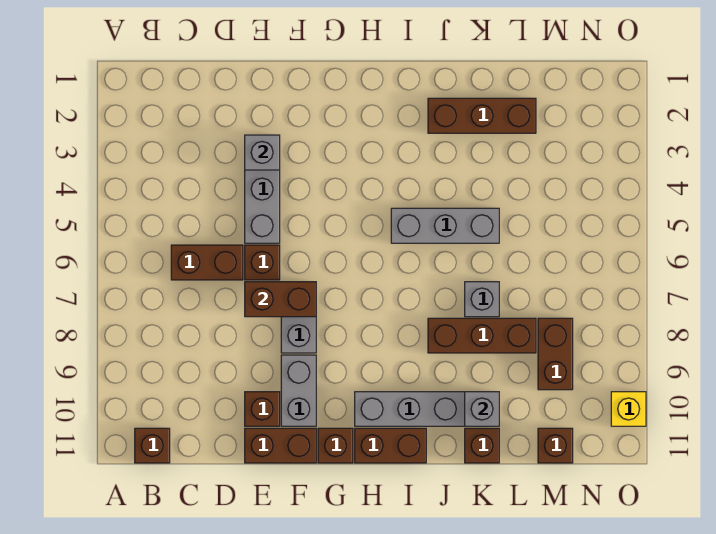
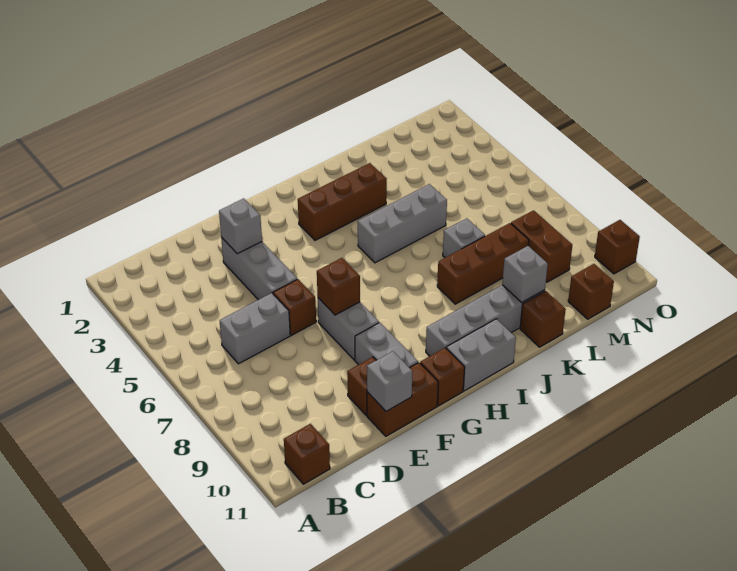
brown brick C6:D6 level 1 -> grey brick C6:D6 level 1
brown brick E7:F7 level 2 -> brown brick F7 level 2
none -> grey brick E11 level 2
brown brick H11:I11 level 1 -> grey brick H11:I11 level 1
brown brick J2:L2 level 1 -> brown brick H3:J3 level 1
yellow brick O10 level 1 -> brown brick O10 level 1

